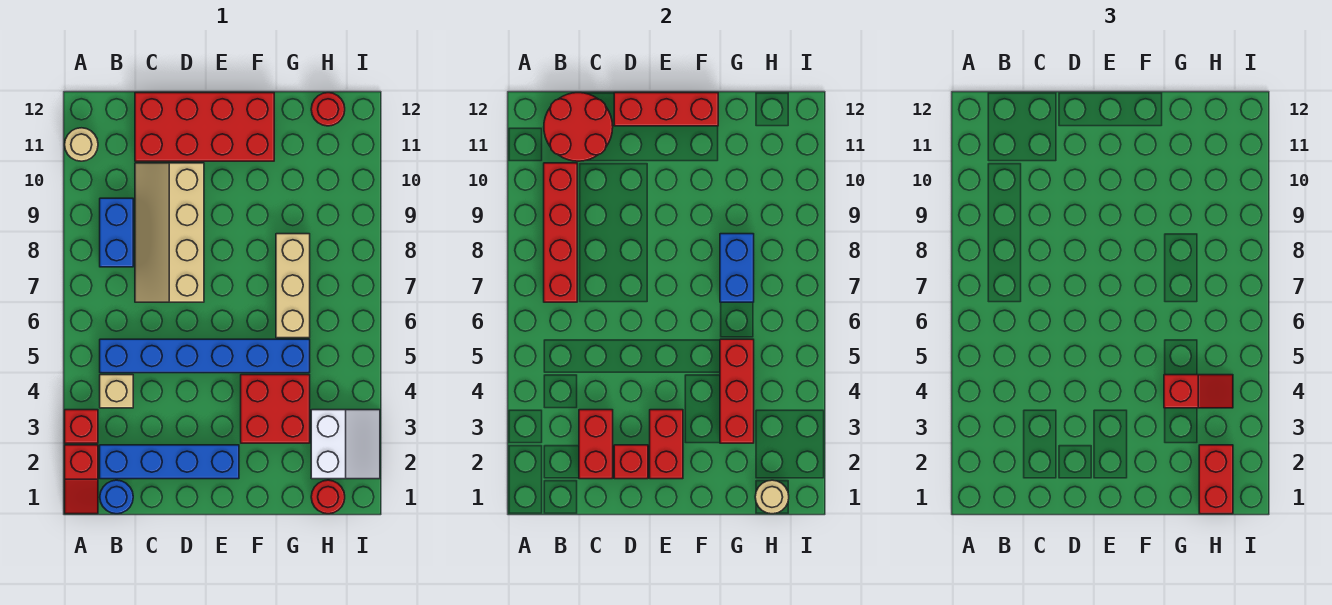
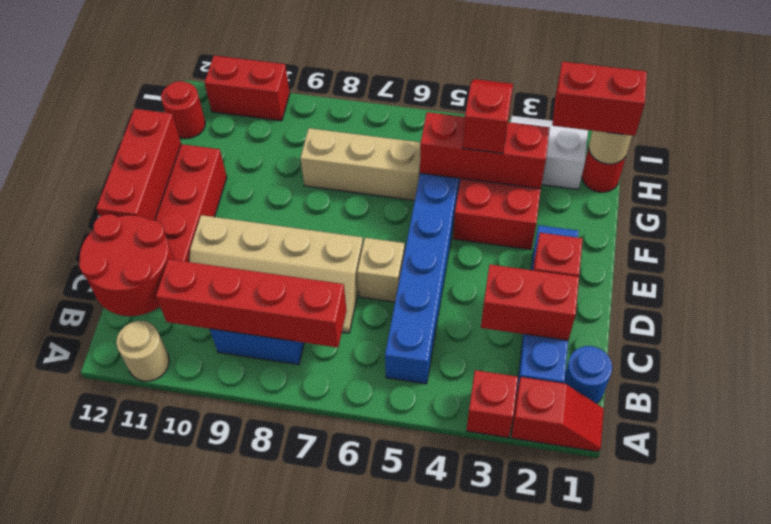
tan brick B4 level 1 -> tan brick D6 level 1
red brick E2:E3 level 2 -> red brick I10:I11 level 1
blue brick G7:G8 level 2 -> none

